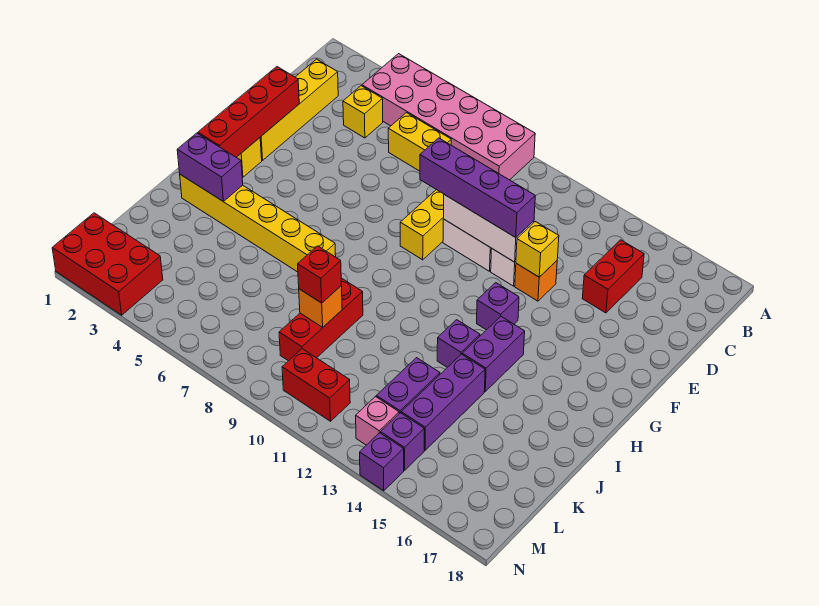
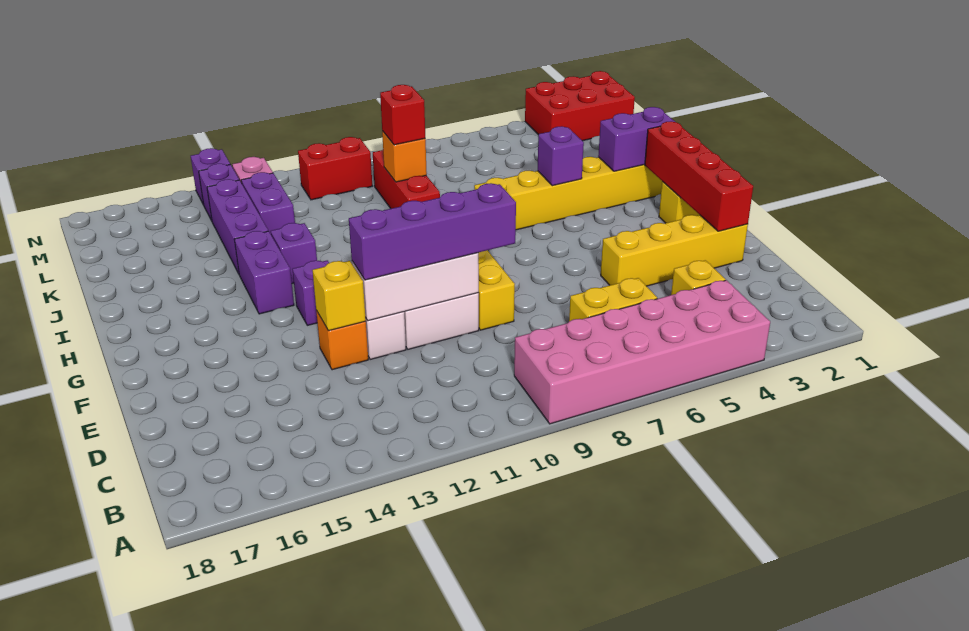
yellow brick C2:F2 level 1 -> yellow brick E2:E5 level 1
red brick C15:D15 level 1 -> none
none -> purple brick I5 level 2

